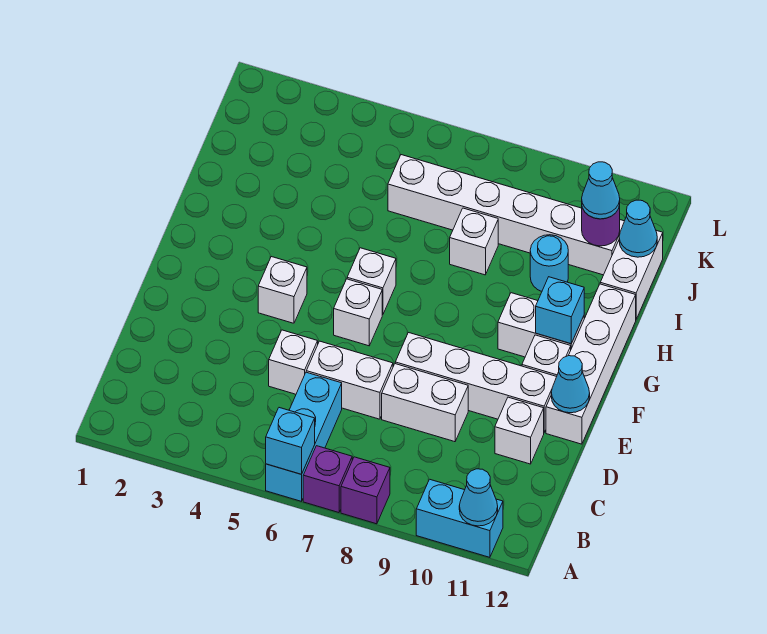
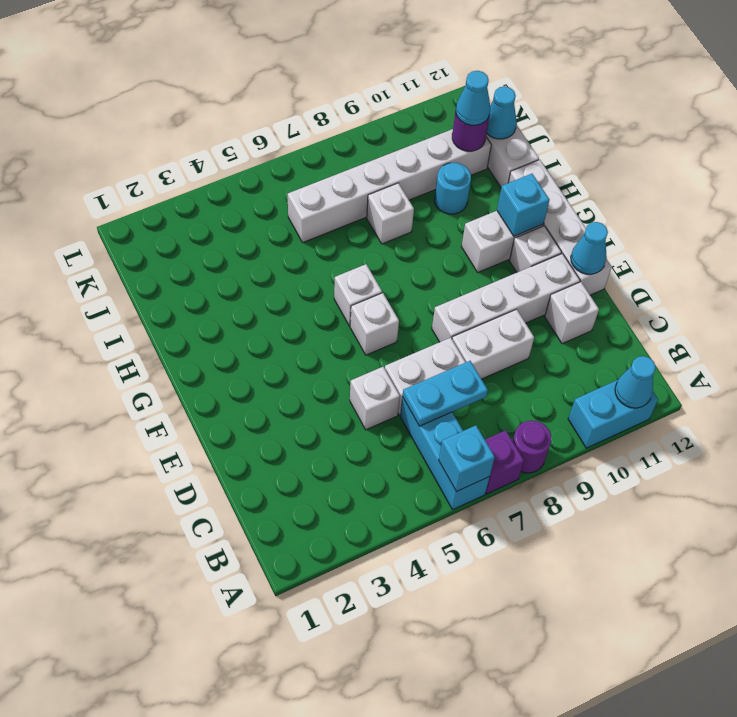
purple brick A8 level 1 -> purple round brick A8 level 1
none -> cyan plate C6:C7 level 2
white brick F4 level 1 -> none

